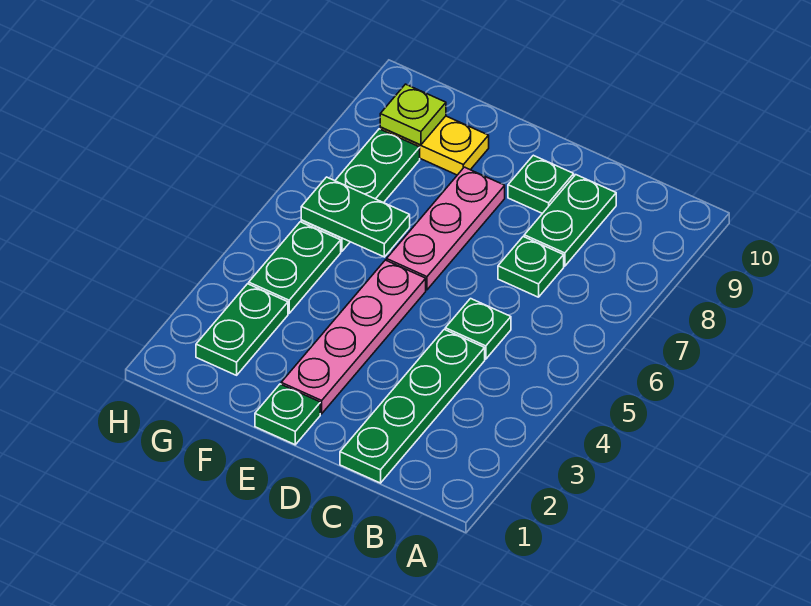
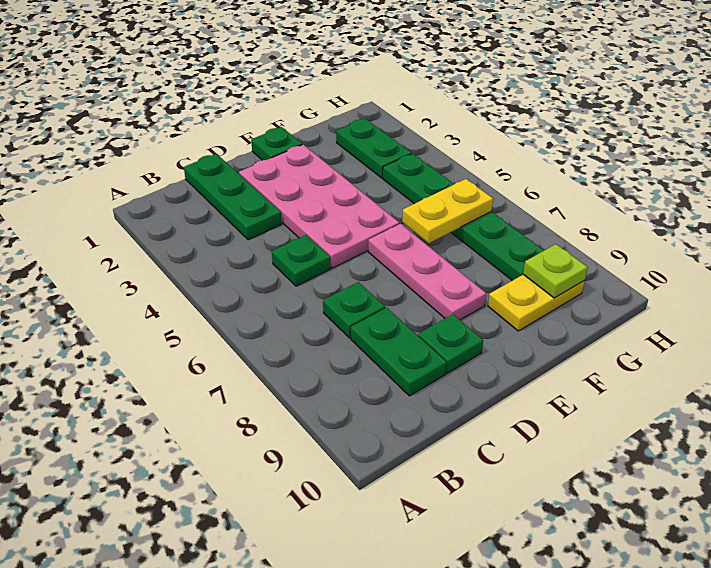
green plate C1:C4 level 1 -> green plate C1:C3 level 1
pink plate E2:E5 level 1 -> pink plate D2:E5 level 1
green plate F6:G6 level 2 -> yellow plate F6:G6 level 2

